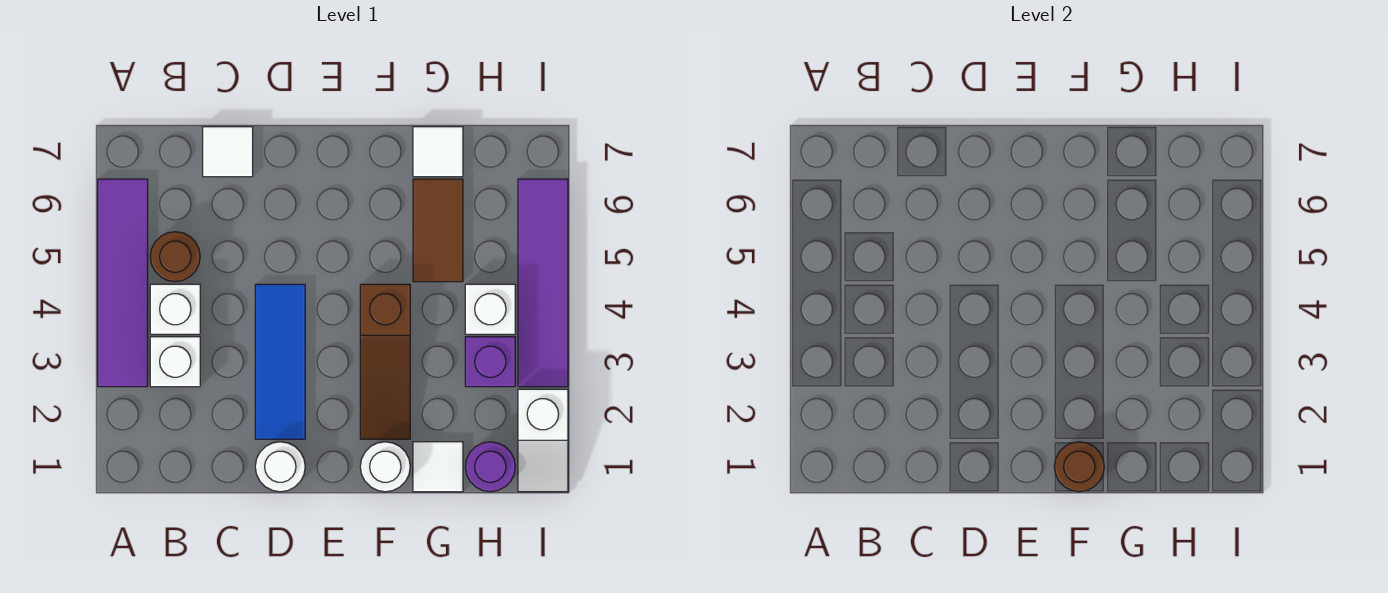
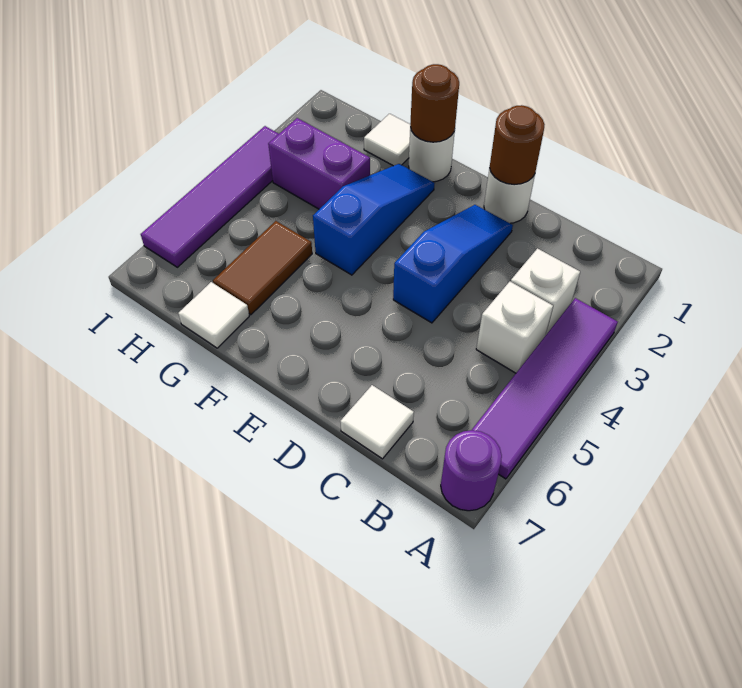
brown round brick B5 level 1 -> brown round brick D1 level 2
blue tile D2:D4 level 1 -> blue slope D2:D4 level 1 top 4
brown slope F2:F4 level 1 top 4 -> blue slope F2:F4 level 1 top 4
purple round brick H1 level 1 -> purple round brick A7 level 1
purple brick H3 level 1 -> purple brick G3:H3 level 1
white brick H4 level 1 -> none
white slope I1:I2 level 1 top 2 -> none

